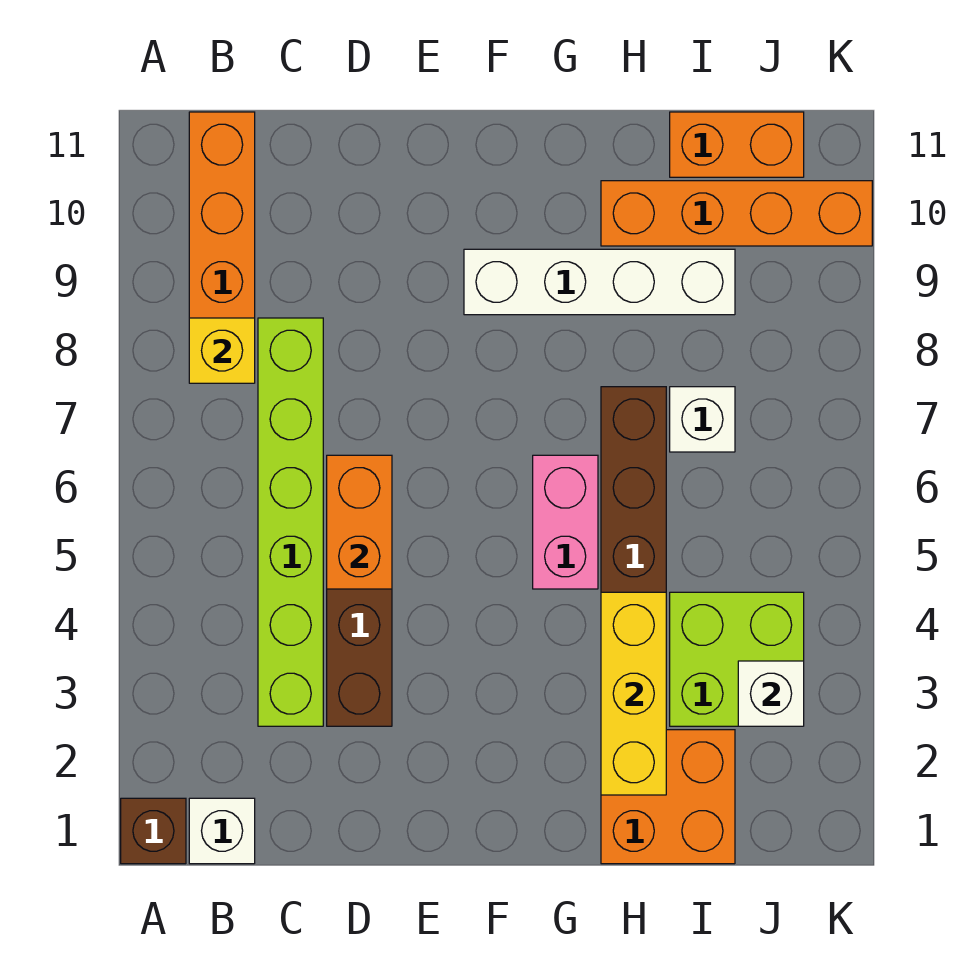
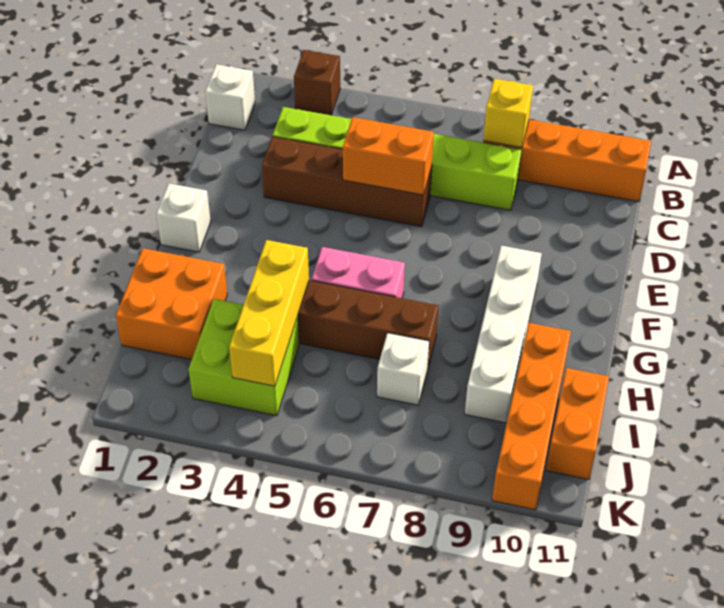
brown brick A1 level 1 -> brown brick A3 level 1
yellow brick H2:H4 level 2 -> yellow brick H4:J4 level 2
white brick J3 level 2 -> white brick F1 level 1

